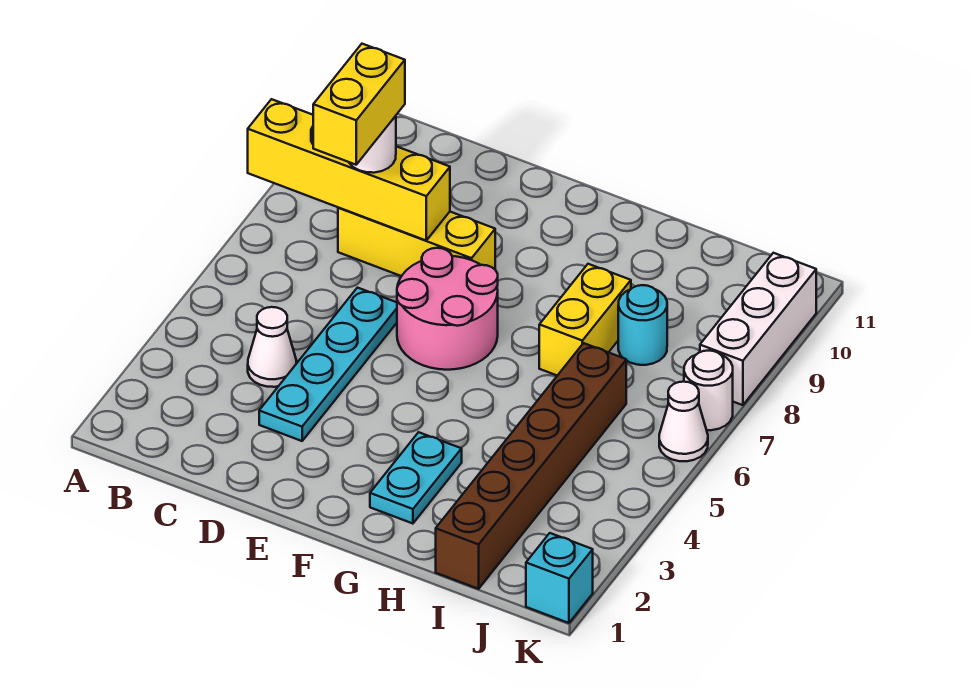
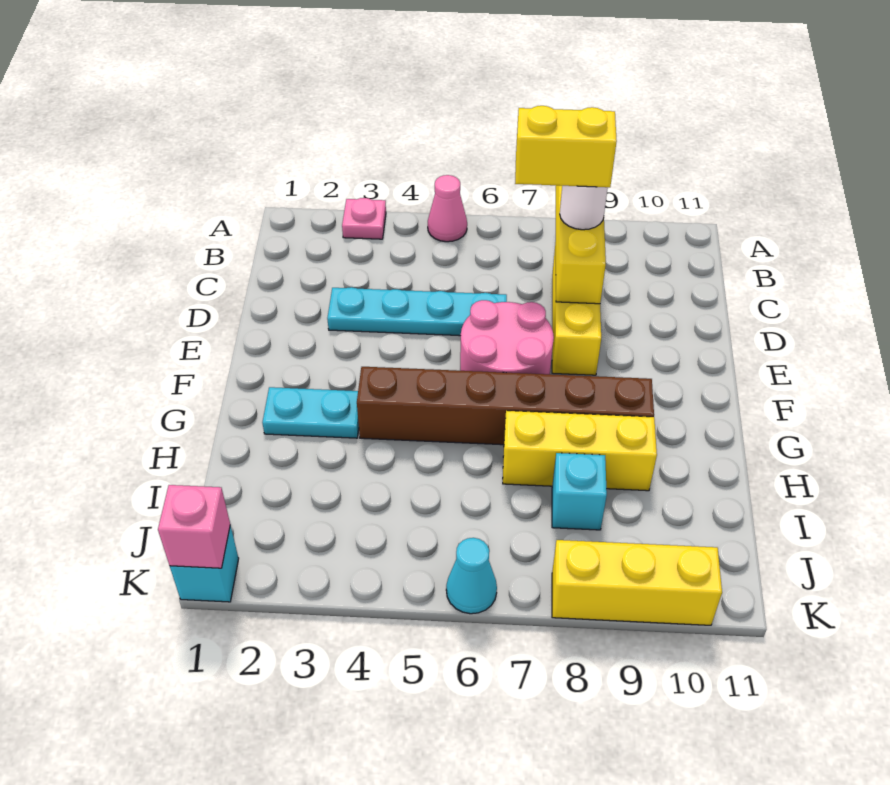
none -> pink plate A3 level 1
none -> pink cone A5 level 1
white cone C4 level 1 -> none
yellow brick H7:H8 level 1 -> yellow brick H7:H9 level 1
brown brick I1:I6 level 1 -> brown brick G4:G9 level 1
cyan round brick I8 level 1 -> cyan brick I8 level 1
none -> pink brick K1 level 2
white cone K6 level 1 -> cyan cone K6 level 1
white round brick K7 level 1 -> none
white brick K8:K10 level 1 -> yellow brick K8:K10 level 1

